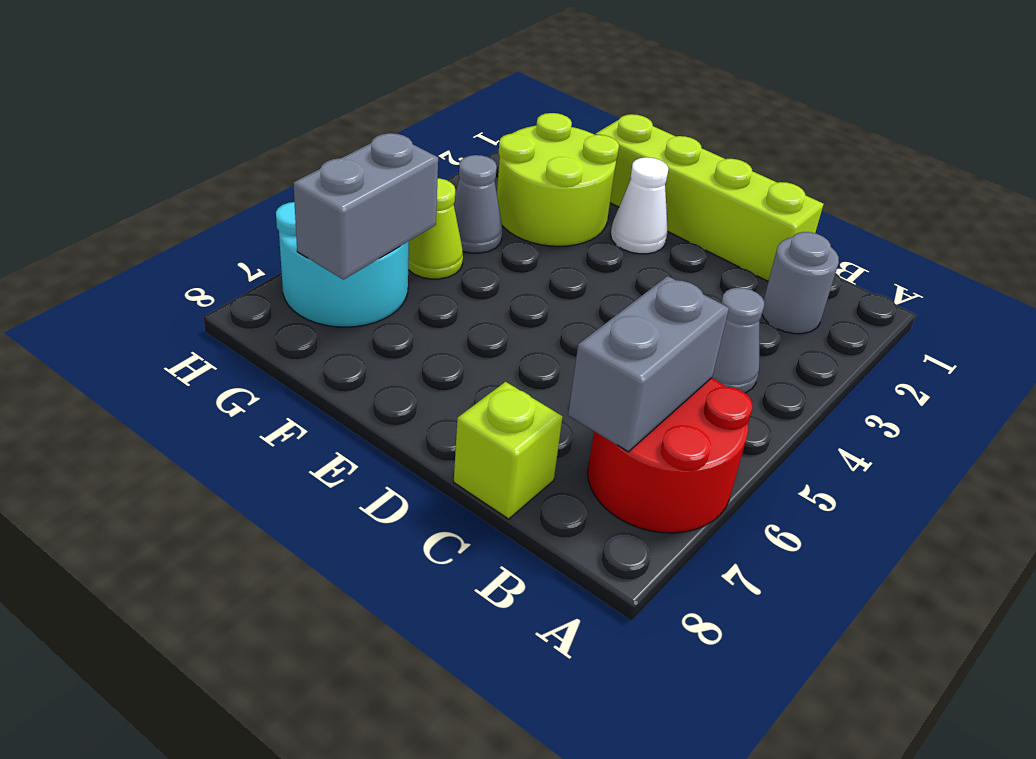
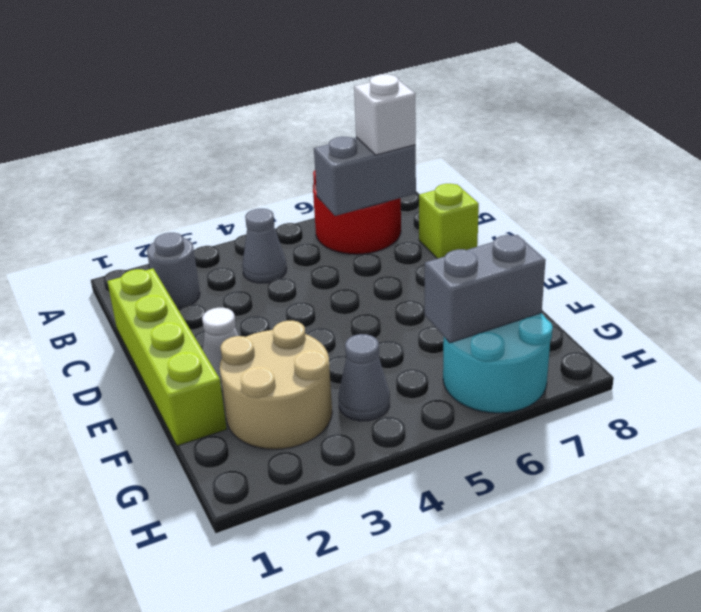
none -> white brick B7 level 3
lime round brick F2:G3 level 1 -> tan round brick F2:G3 level 1
lime cone G5 level 1 -> none

